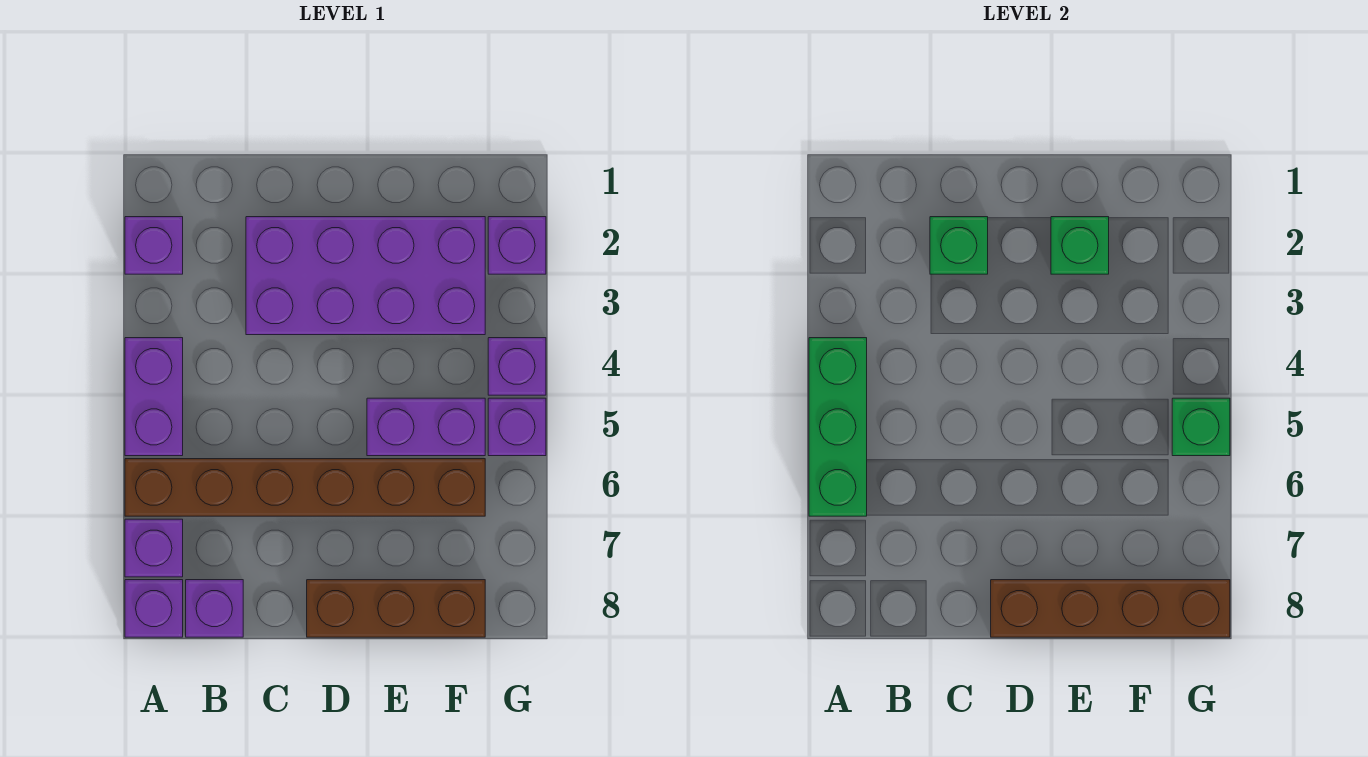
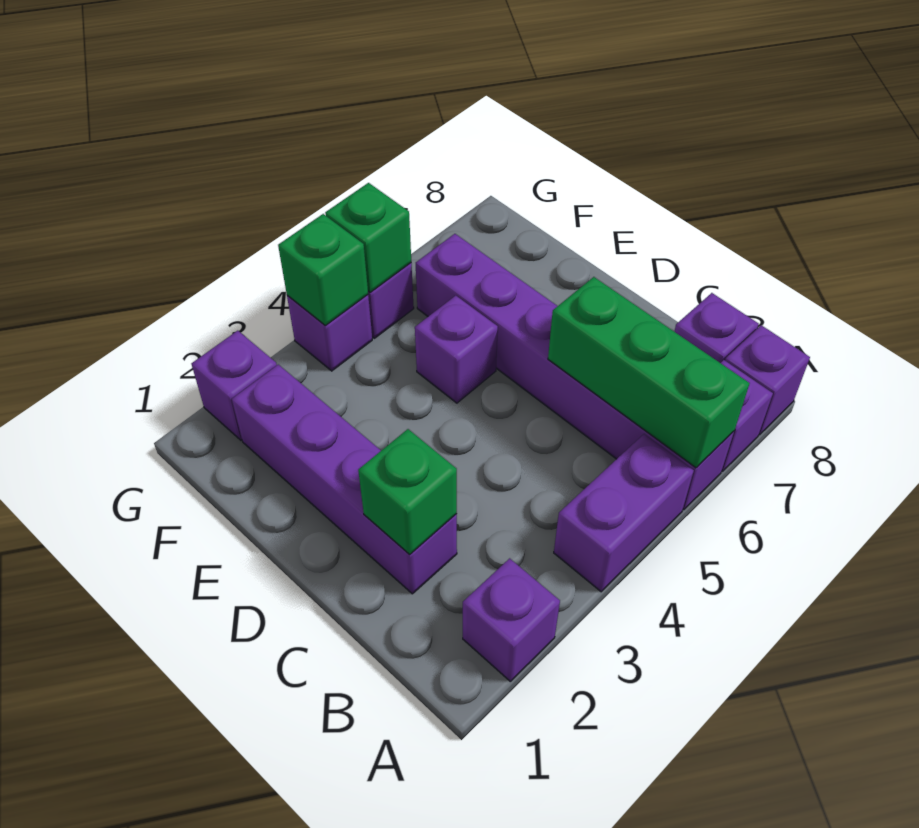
green brick A4:A6 level 2 -> green brick A6:C6 level 2
brown brick A6:F6 level 1 -> purple brick A6:F6 level 1
purple brick C2:F3 level 1 -> purple brick C2:F2 level 1
brown brick D8:F8 level 1 -> none
brown brick D8:G8 level 2 -> none
green brick E2 level 2 -> green brick G4 level 2
purple brick E5:F5 level 1 -> purple brick E5 level 1

